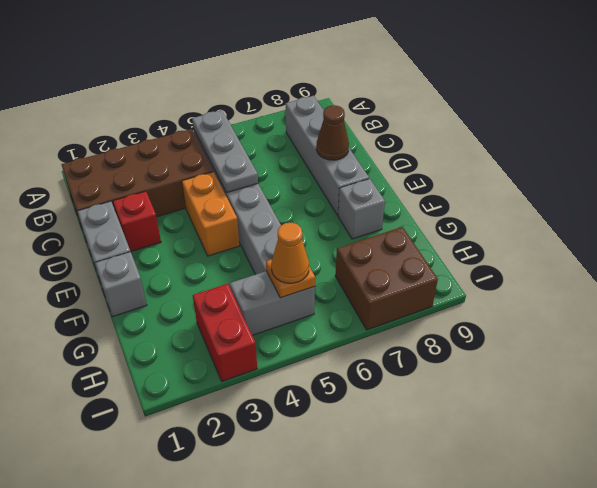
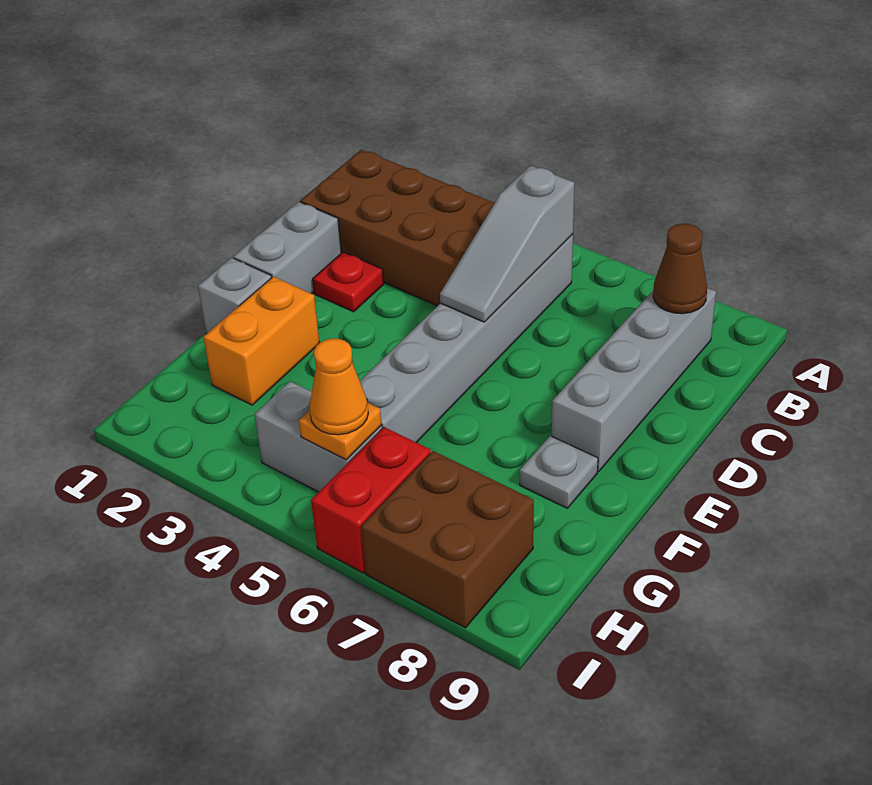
grey plate B5:D5 level 2 -> grey slope B5:D5 level 2 top B
red brick D2 level 1 -> red plate D2 level 1
orange brick D4:E4 level 1 -> orange brick F2:G2 level 1
brown cone D8 level 2 -> brown cone B8 level 2
grey brick F8 level 1 -> grey plate F8 level 1
red brick H3:I3 level 1 -> red brick H6:I6 level 1

